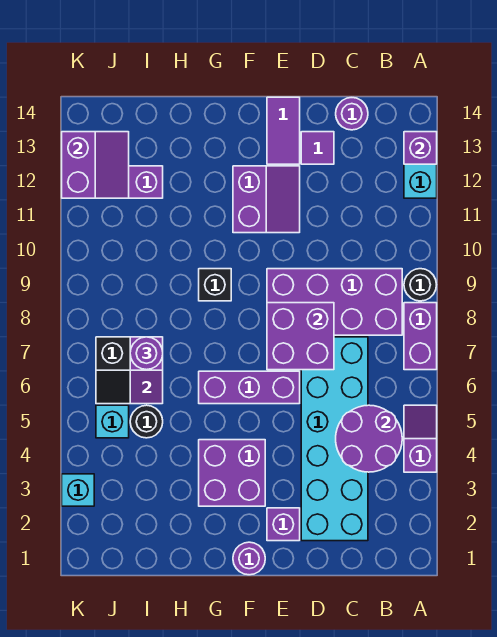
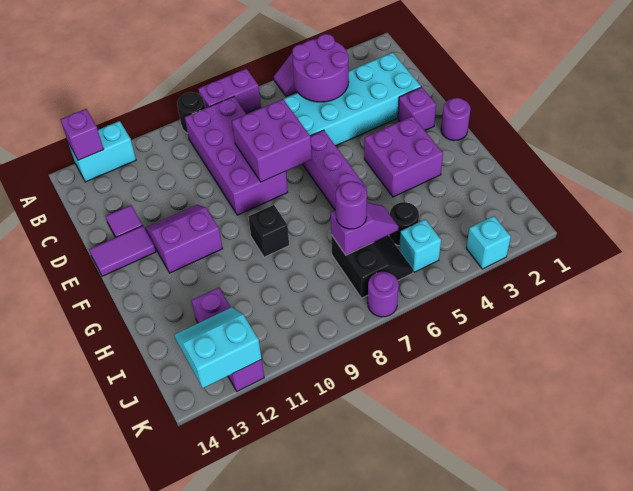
purple round brick C14 level 1 -> purple round brick K7 level 1
purple slope J12:K13 level 2 top K -> cyan slope J12:K13 level 2 top K

